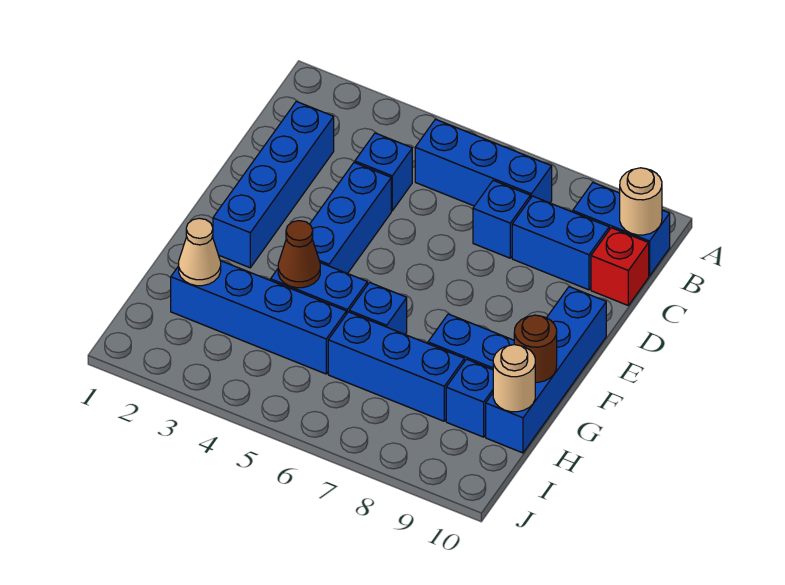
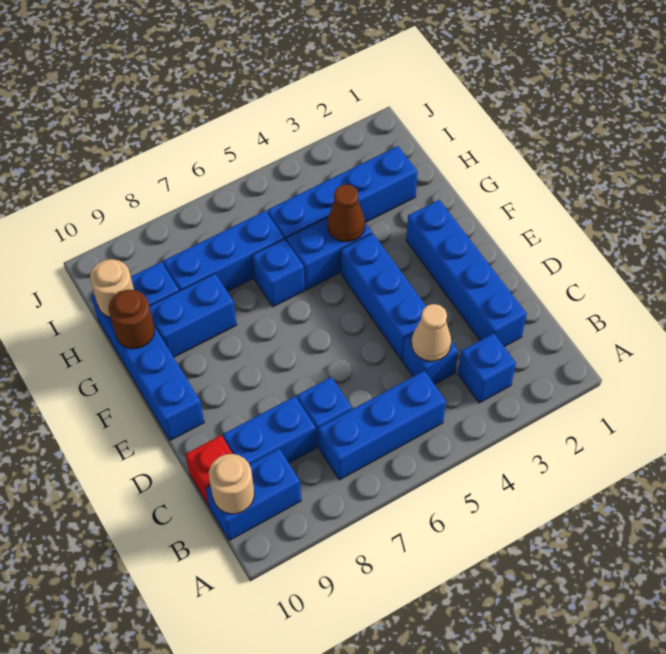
none -> blue brick B3 level 1
tan cone H2 level 2 -> tan cone C4 level 2

